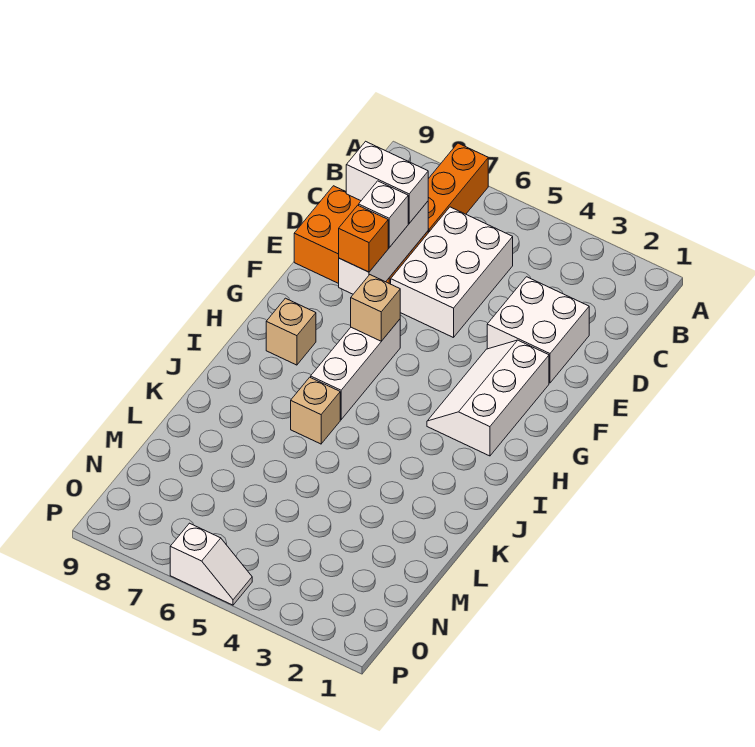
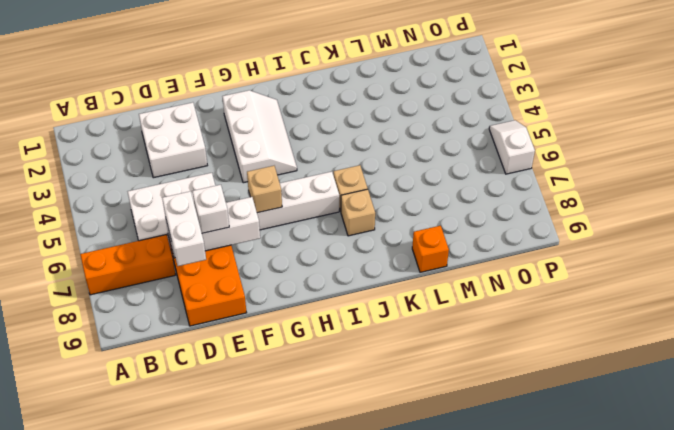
white slope F2:H3 level 1 top 2 -> white slope G2:H4 level 1 top G
orange brick F7 level 3 -> orange brick L9 level 1
tan brick H8 level 1 -> tan brick J7 level 1

